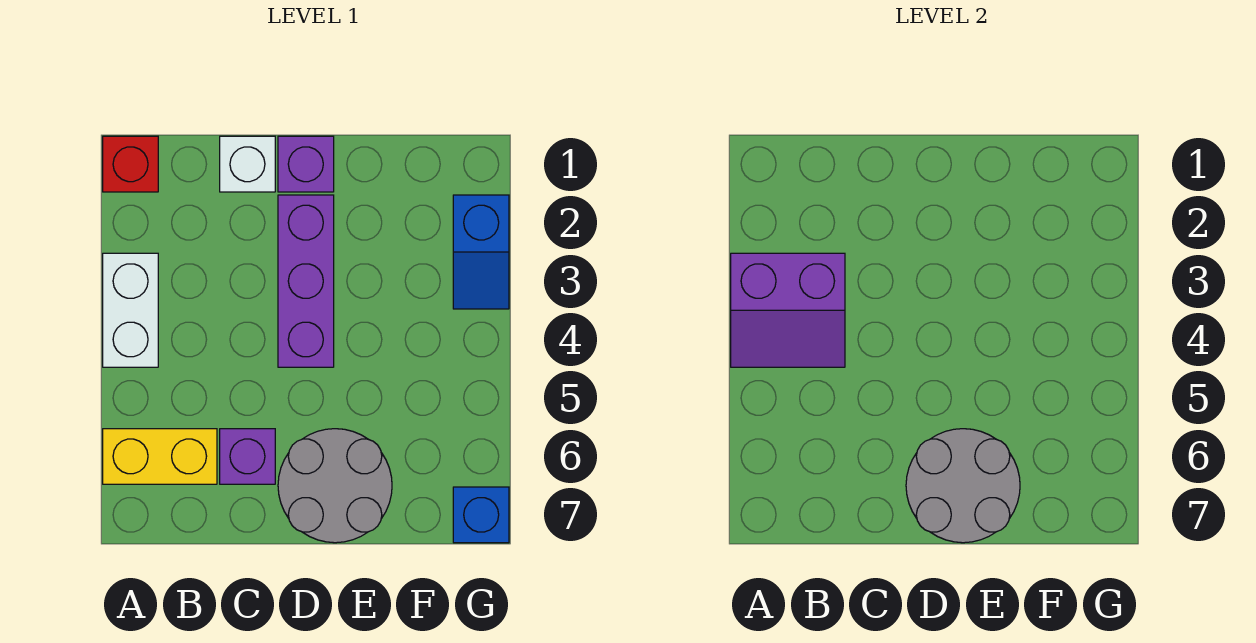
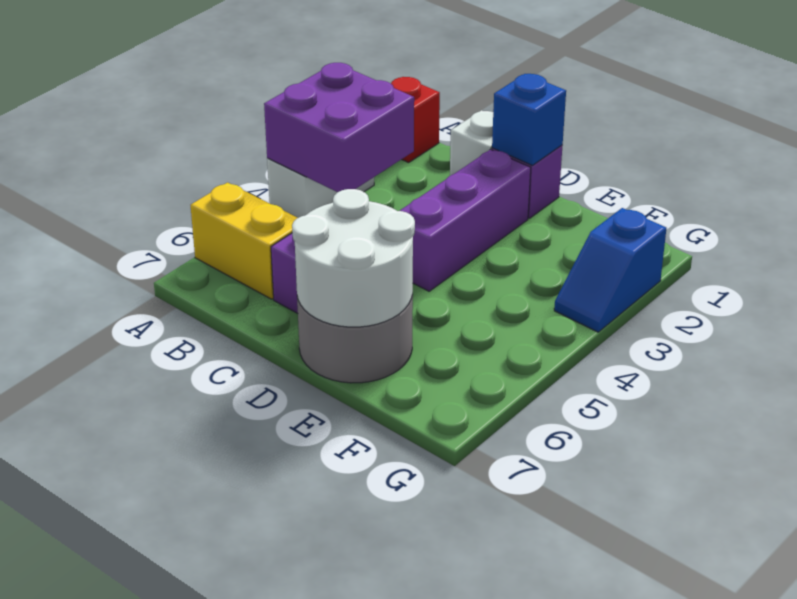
purple slope A3:B4 level 2 top 3 -> purple brick A3:B4 level 2
grey round brick D6:E7 level 2 -> white round brick D6:E7 level 2
blue brick G7 level 1 -> blue brick D1 level 2

